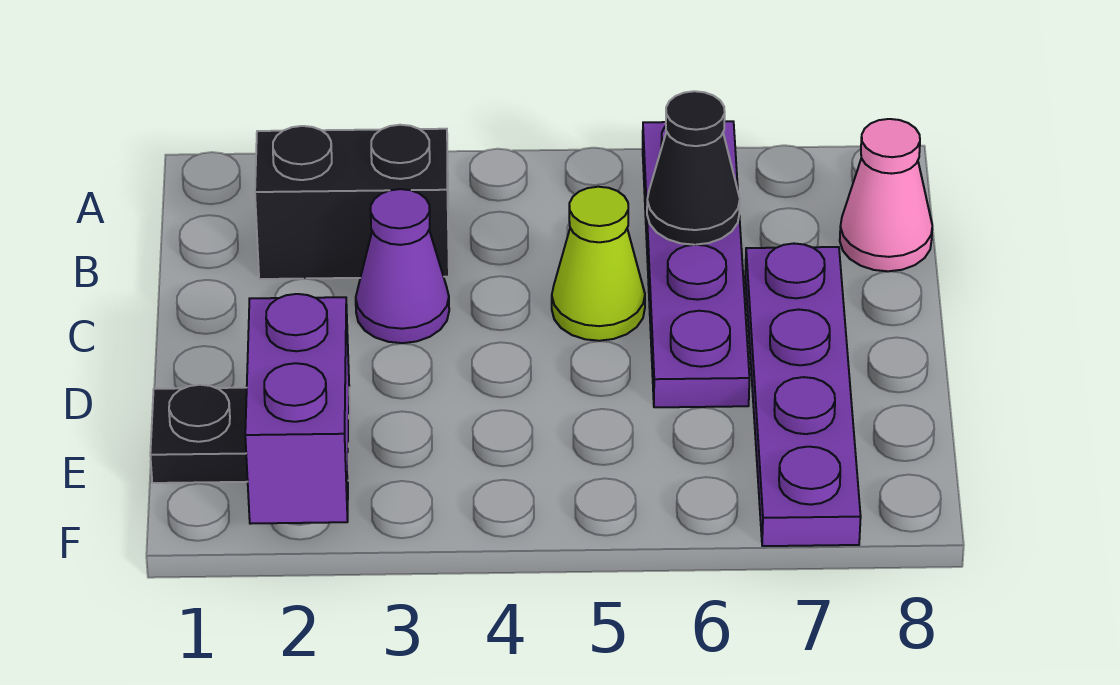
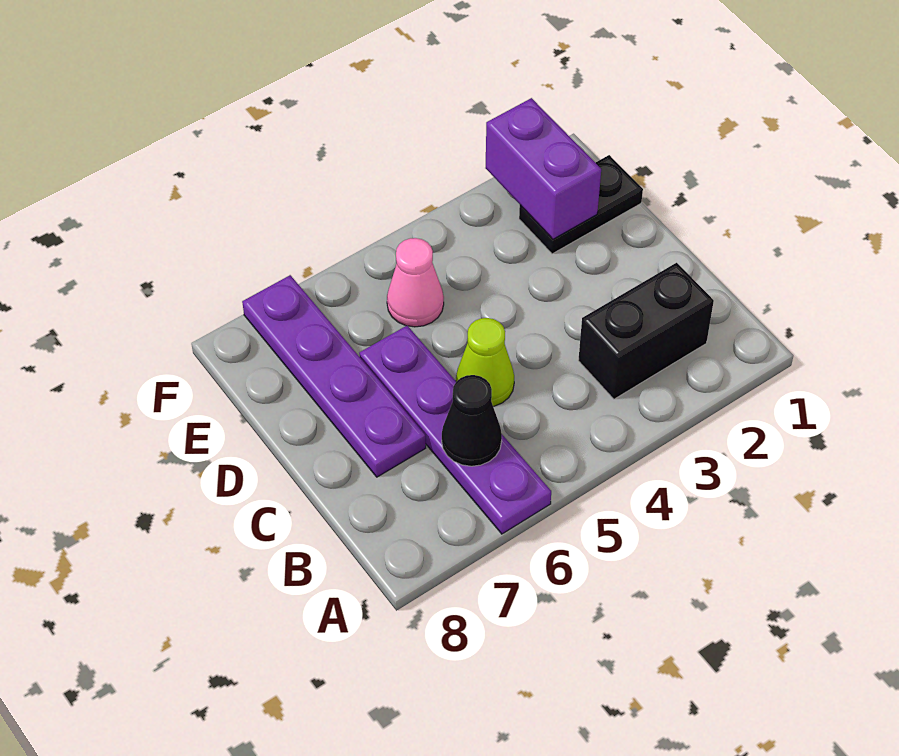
pink cone B8 level 1 -> pink cone E5 level 1
purple cone C3 level 1 -> none

